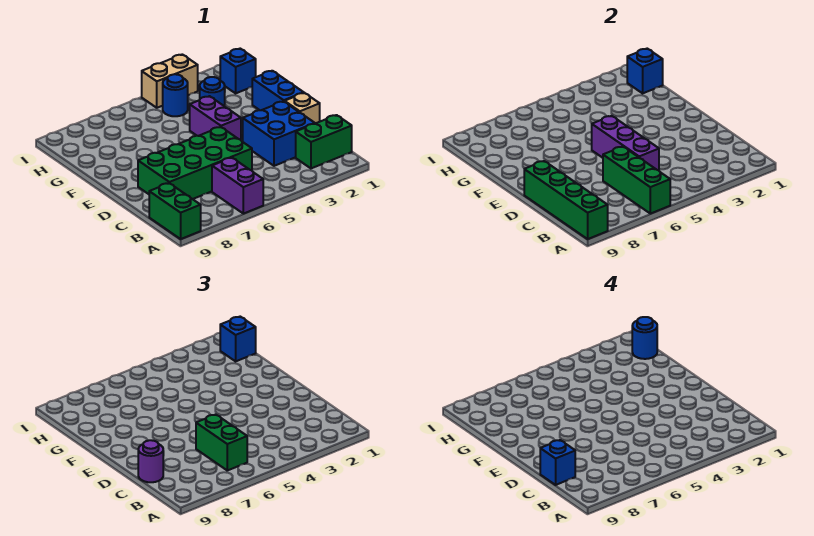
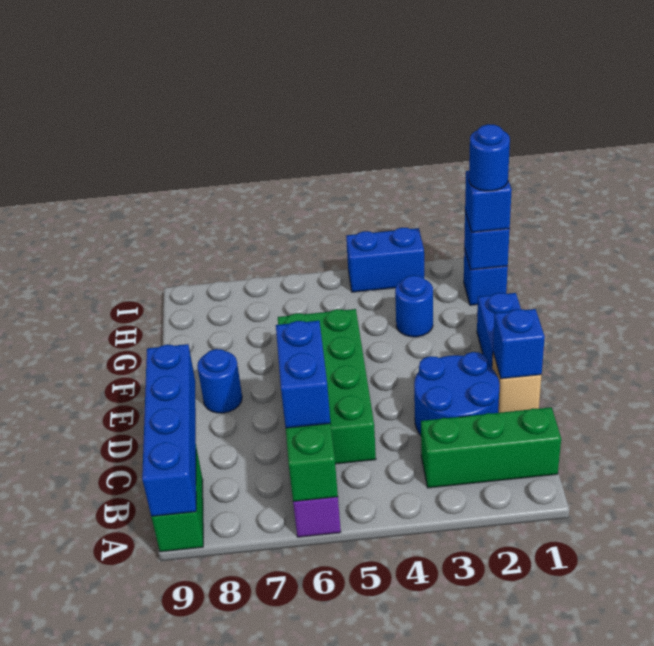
green brick A9:D9 level 2 -> blue brick A9:D9 level 2
green brick B1:B2 level 1 -> green brick B1:B3 level 1
green brick B6:C6 level 3 -> blue brick B6:C6 level 3
blue brick C2:D3 level 1 -> blue round brick C2:D3 level 1
green brick C5:D8 level 1 -> green brick C5:F6 level 1
purple brick C5:E5 level 2 -> none
purple round brick C9 level 3 -> none
blue brick C9 level 4 -> blue brick D1 level 2
purple brick E4:F4 level 1 -> none
blue round brick H4 level 1 -> blue round brick E8 level 1
tan brick I3:I4 level 1 -> blue brick I3:I4 level 1

